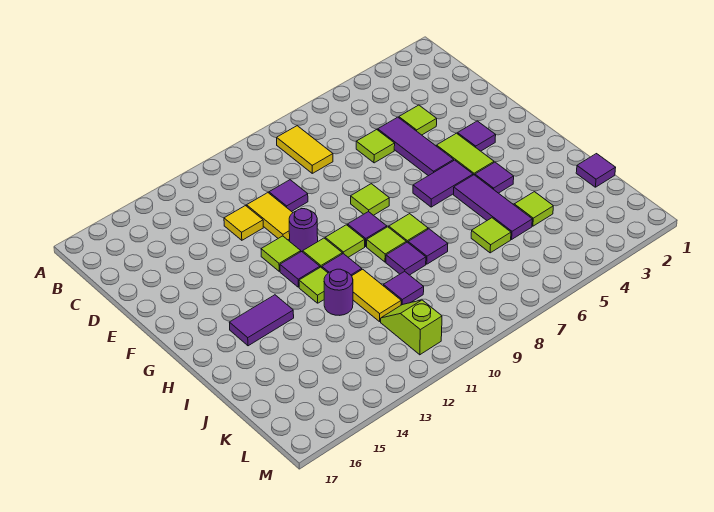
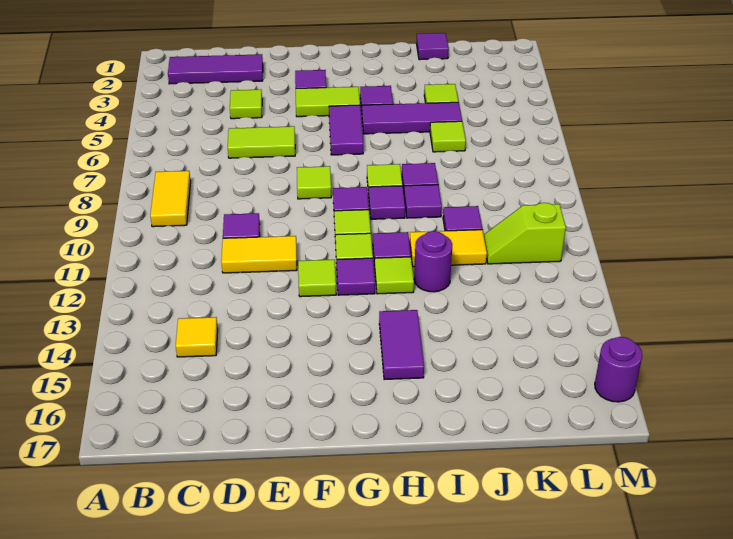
yellow tile B8:C8 level 1 -> yellow tile B8:B9 level 1
purple tile D5:F5 level 1 -> purple tile B2:D2 level 1
lime tile D6 level 1 -> lime tile D6:E6 level 1
yellow tile D12 level 1 -> yellow tile C14 level 1
purple round brick F11 level 1 -> purple round brick M16 level 1
lime tile H9 level 1 -> purple tile H9 level 1

